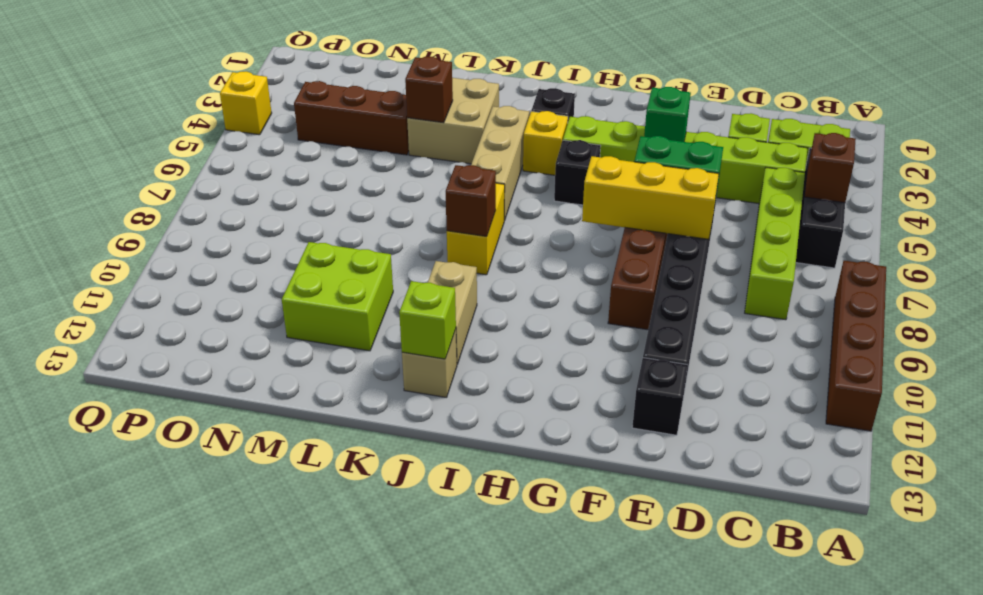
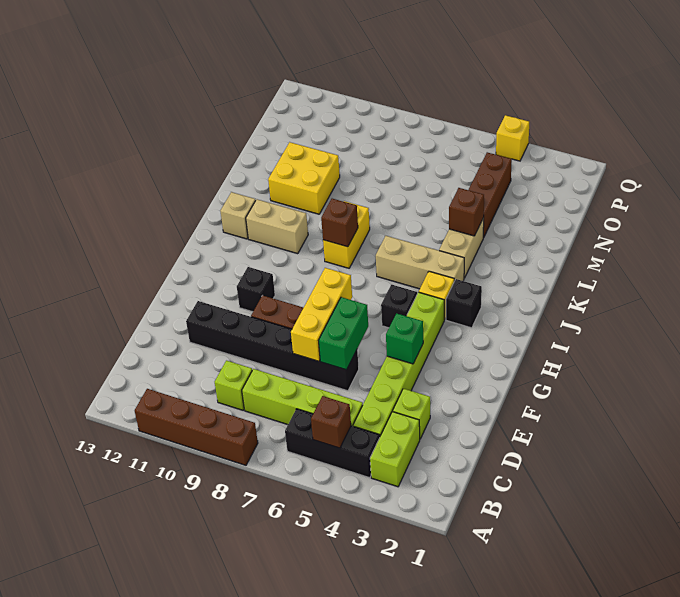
black brick E12 level 1 -> black brick G10 level 1
yellow brick J7:J8 level 1 -> yellow brick J8:K8 level 1
lime brick J12 level 2 -> lime brick C9 level 1
tan brick K3:L4 level 1 -> tan brick K4:L4 level 1
lime brick L10:M11 level 1 -> yellow brick L10:M11 level 1

